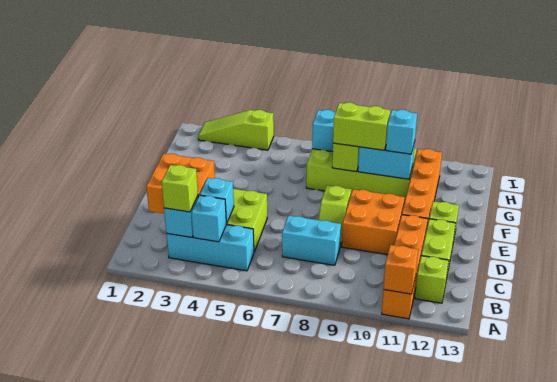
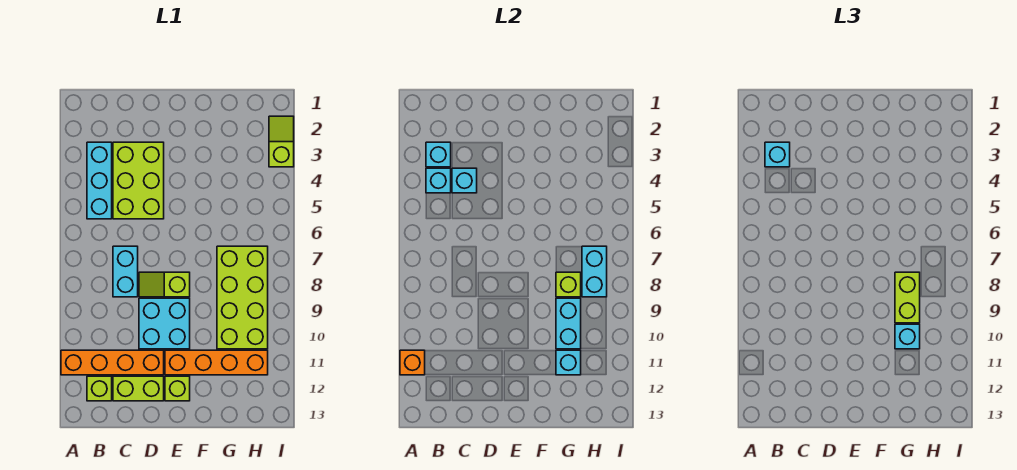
lime brick B3 level 3 -> cyan brick B3 level 3
orange brick C2:D3 level 2 -> none
orange brick D9:E10 level 1 -> cyan brick D9:E10 level 1
none -> cyan brick G11 level 2
lime slope I2:I4 level 1 top 4 -> lime slope I2:I3 level 1 top 3

